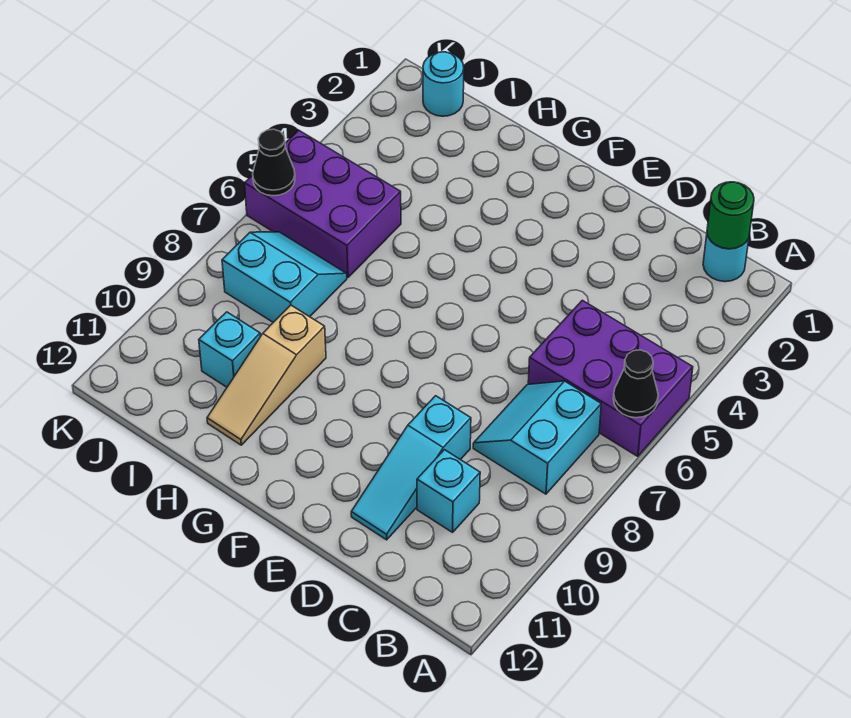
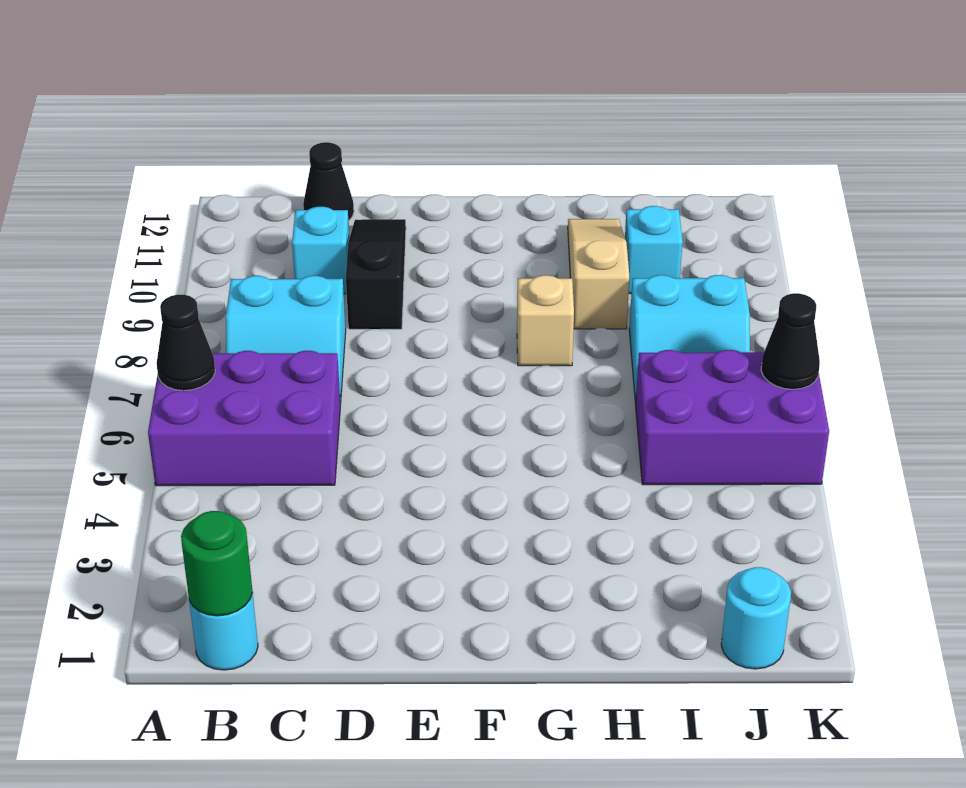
cyan slope B7:C8 level 1 top B -> cyan slope B7:C8 level 1 top 8
none -> black cone C12 level 1
cyan slope D9:D11 level 1 top 9 -> black slope D9:D11 level 1 top 9
none -> tan brick G8 level 1

